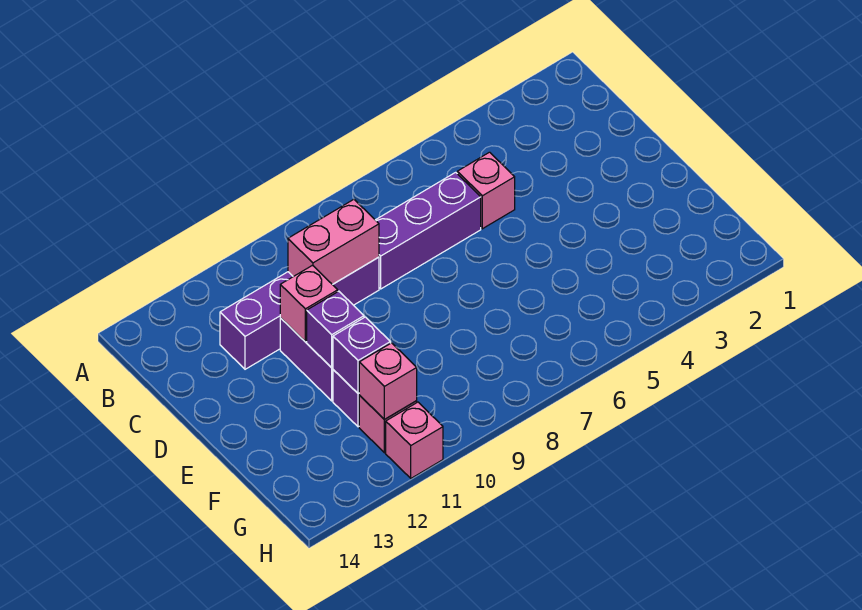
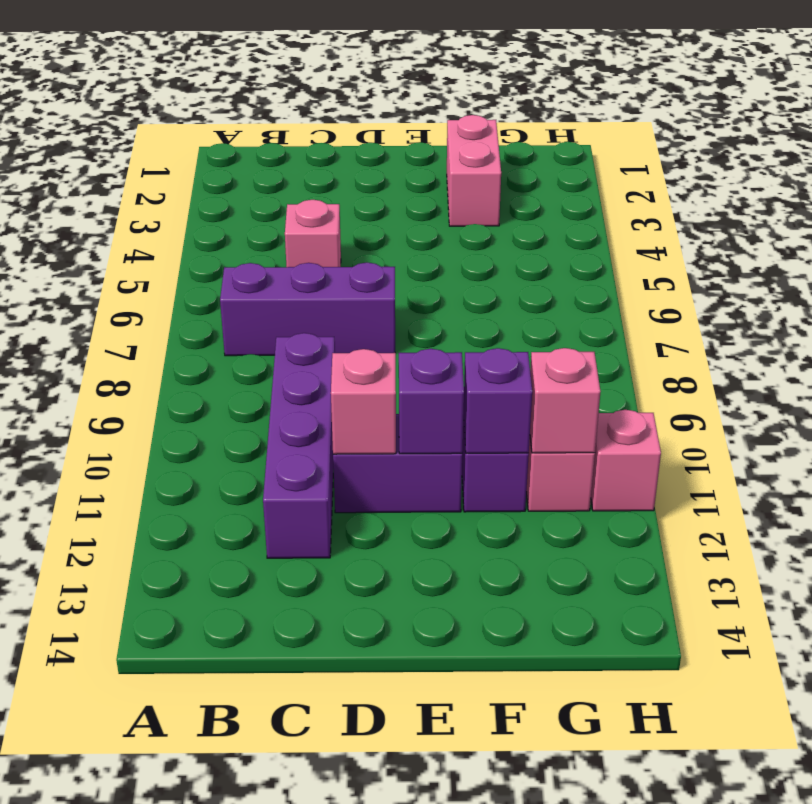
purple brick C6:C8 level 1 -> purple brick B7:D7 level 1
pink brick C9:C10 level 2 -> pink brick F2:F3 level 1

